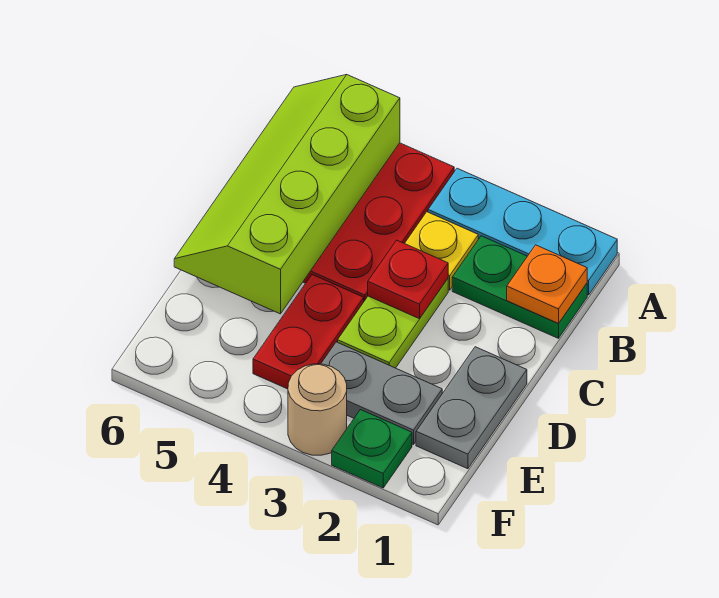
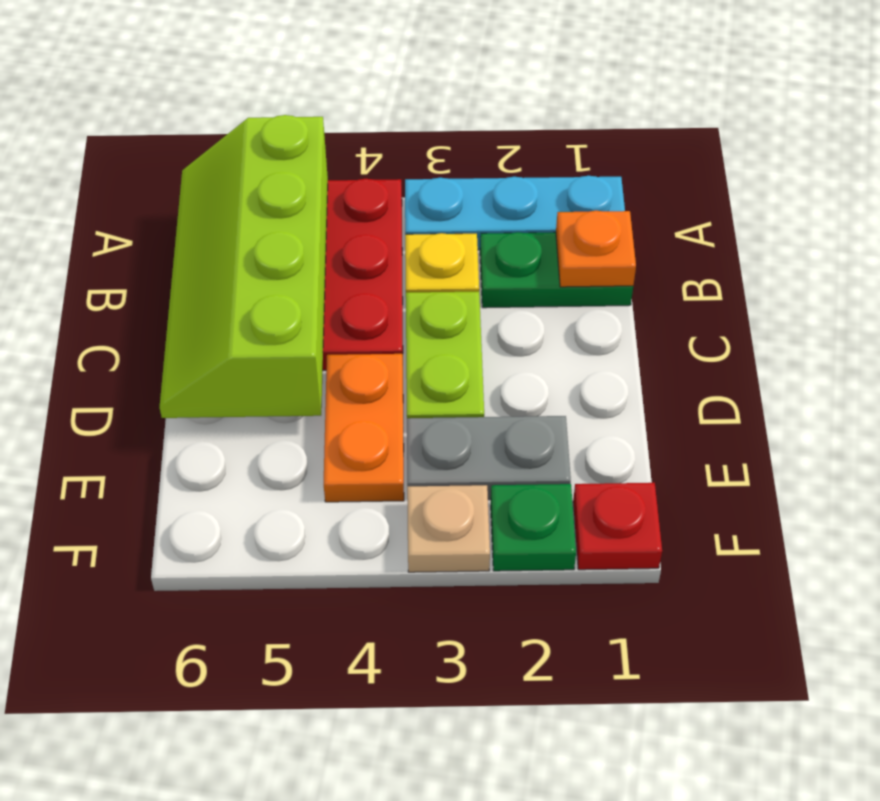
red plate C3 level 2 -> red plate F1 level 1
grey plate D1:E1 level 1 -> none
red plate D4:E4 level 1 -> orange plate D4:E4 level 1
tan round brick F3 level 1 -> tan plate F3 level 1

